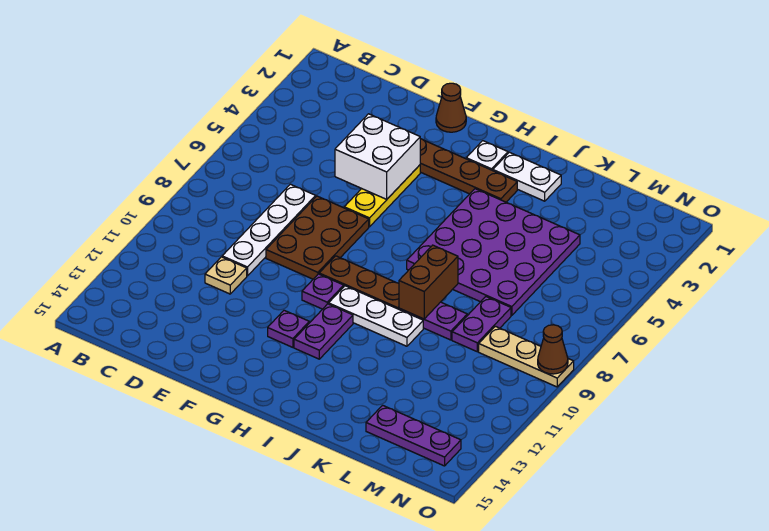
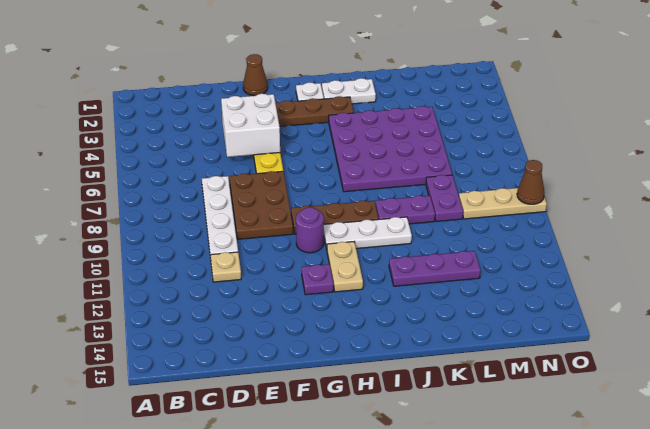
purple plate G10 level 1 -> purple round brick G10 level 1
purple plate H11:H12 level 1 -> tan plate H11:H12 level 1
brown brick J8:J9 level 2 -> none
purple plate L14:N14 level 1 -> purple plate J12:L12 level 1

